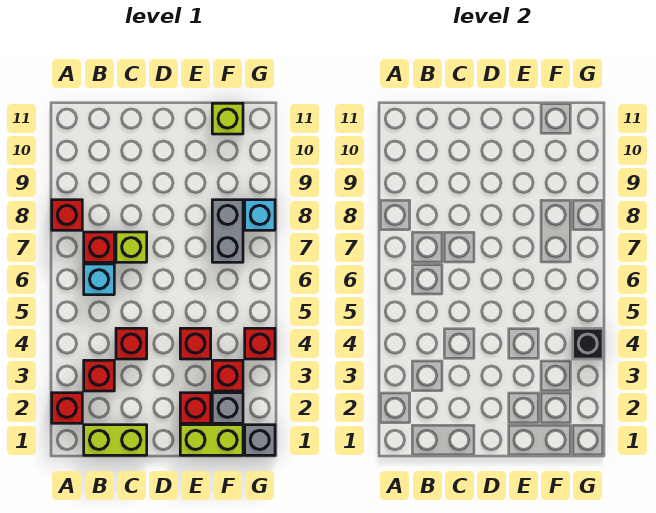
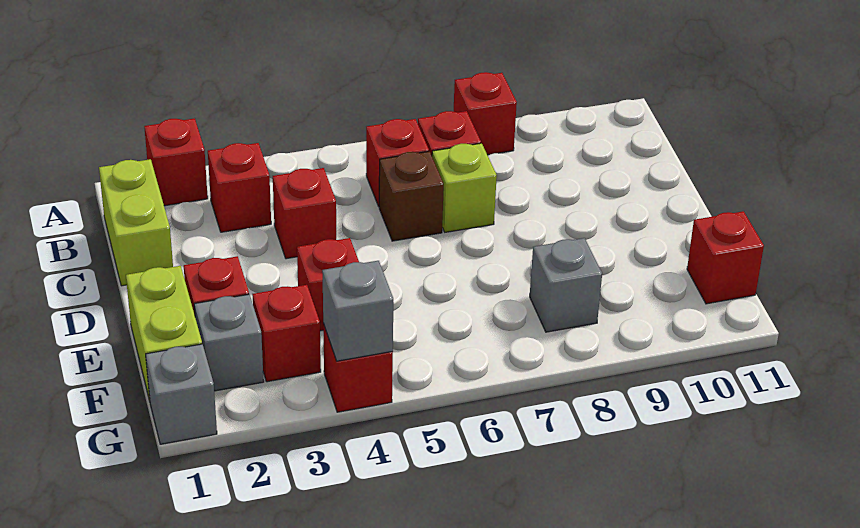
cyan brick B6 level 1 -> red brick B6 level 1
none -> brown brick C6 level 1
grey brick F7:F8 level 1 -> grey brick F8 level 1
lime brick F11 level 1 -> red brick F11 level 1
black brick G4 level 2 -> grey brick G4 level 2
cyan brick G8 level 1 -> none

